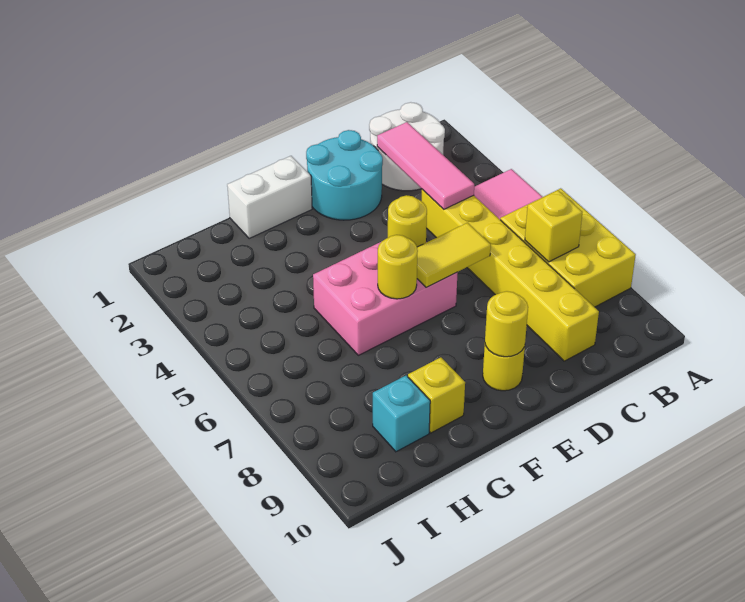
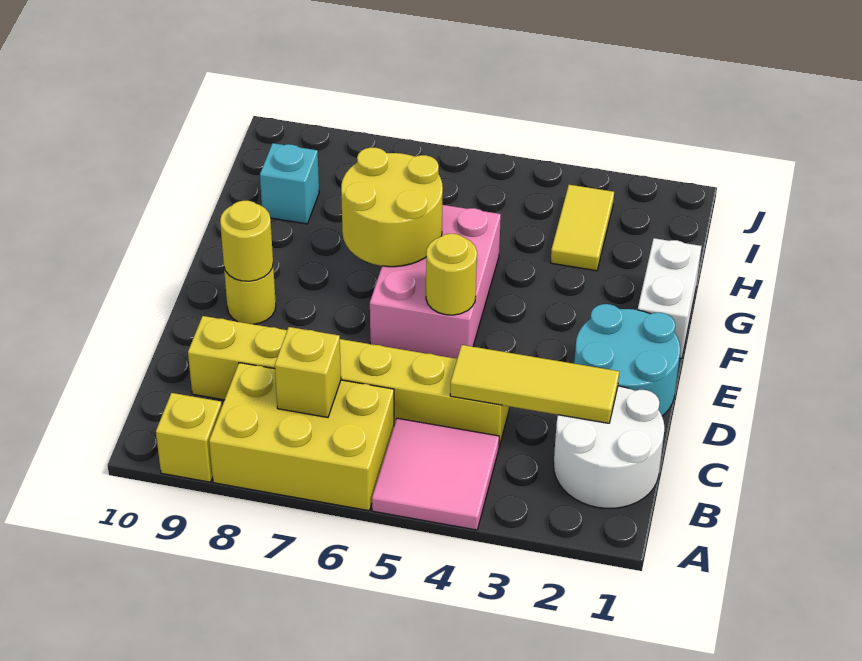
pink tile C2:C4 level 2 -> yellow tile C2:C4 level 2
yellow tile D6:E6 level 2 -> yellow tile H3:I3 level 1
yellow round brick F6 level 2 -> yellow round brick F6:G7 level 2
yellow brick G9 level 1 -> yellow brick A9 level 1

